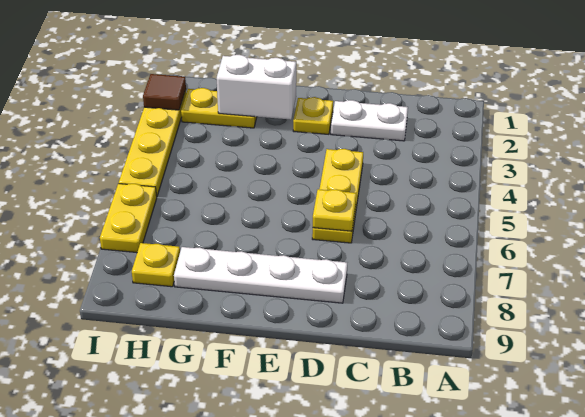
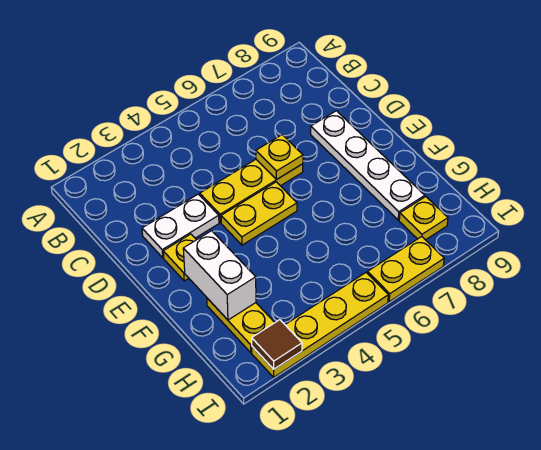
white plate C2:D2 level 1 -> white plate D2:D3 level 1
none -> yellow plate E4:E5 level 1

